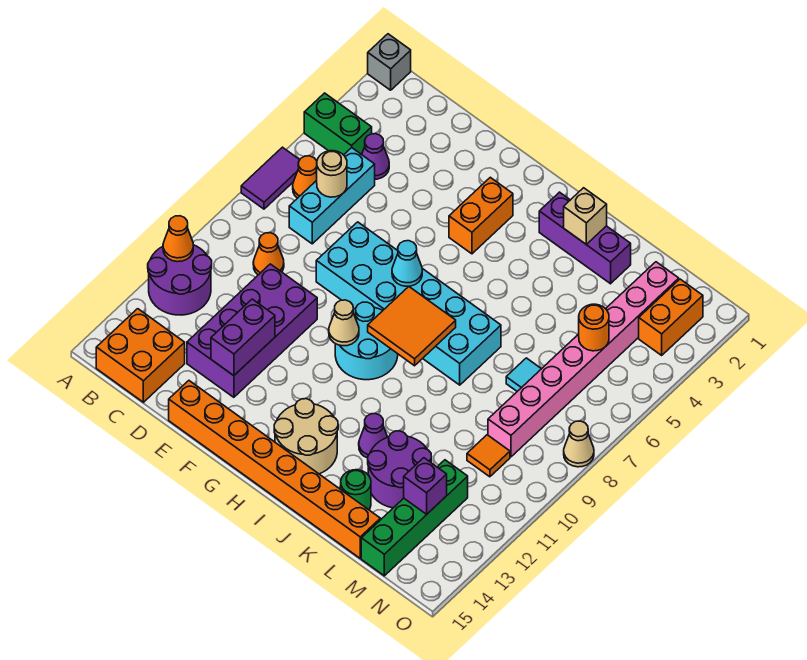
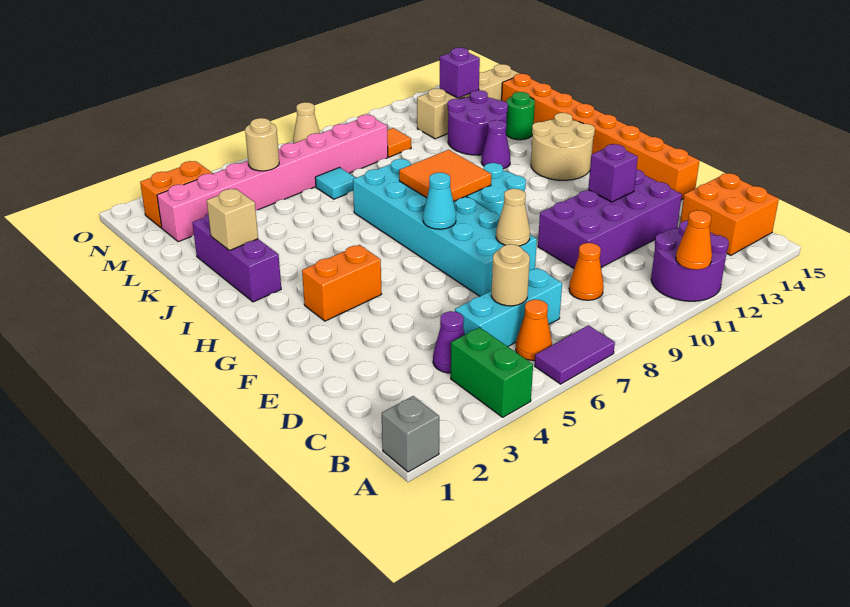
purple brick E12:E13 level 2 -> purple brick E12 level 2
tan cone G10 level 2 -> tan cone E8 level 2
orange round brick M5 level 2 -> tan round brick M5 level 2
green brick M12:M15 level 1 -> tan brick M12:M15 level 1

